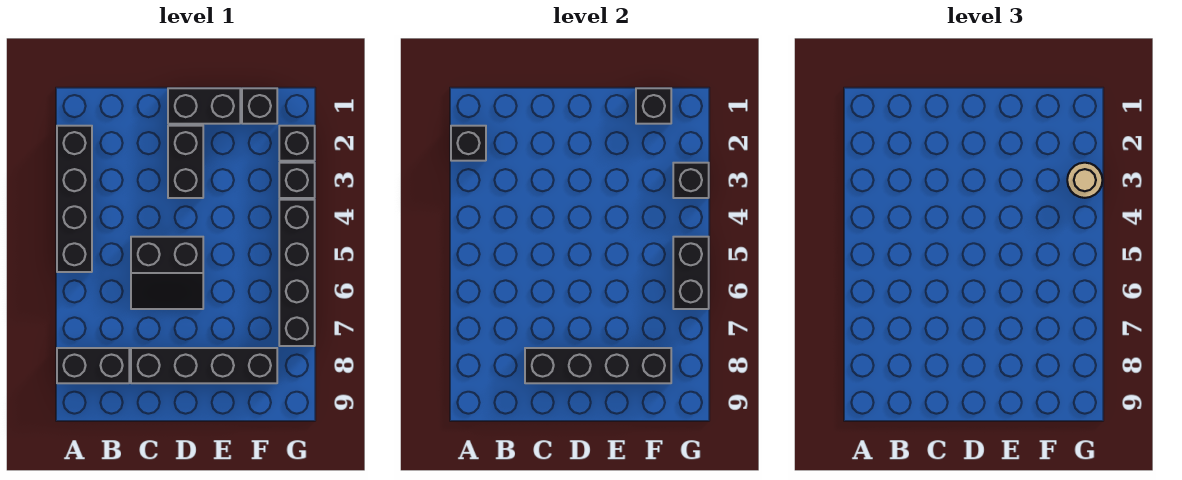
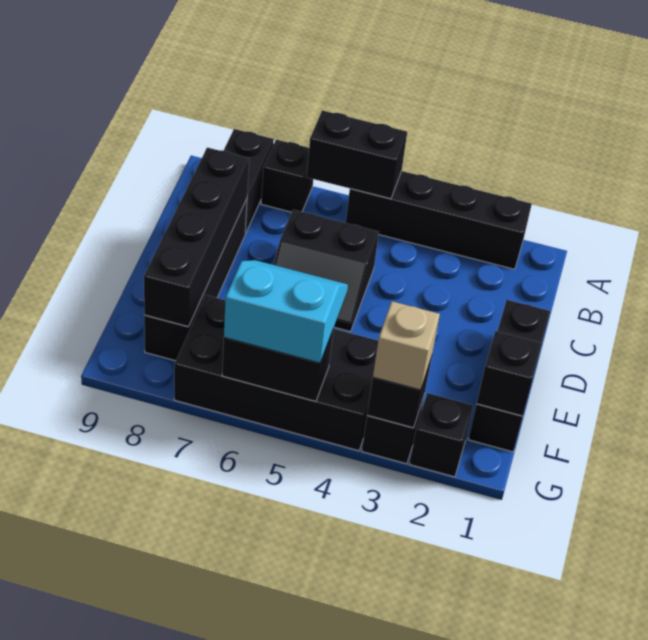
black brick A2 level 2 -> black brick A7 level 1
black slope C5:D6 level 1 top 5 -> black slope C5:D6 level 1 top C
black brick D2:D3 level 1 -> black brick A5:A6 level 2
none -> cyan slope F5:G6 level 3 top G
tan round brick G3 level 3 -> tan brick G3 level 3
black brick G4:G7 level 1 -> black brick F4:G7 level 1

